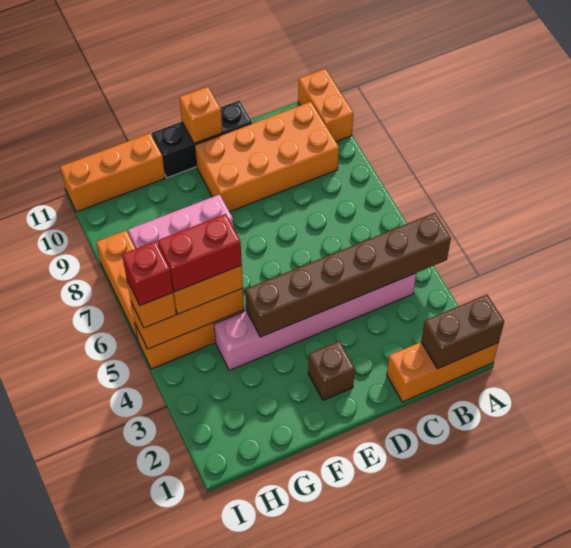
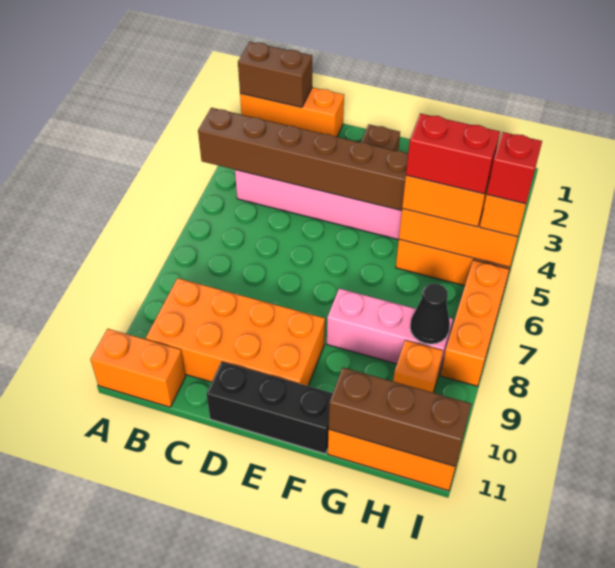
orange brick A10:A11 level 1 -> orange brick A11:B11 level 1
orange brick E11 level 2 -> orange brick H9 level 1
none -> brown brick G11:I11 level 2
none -> black cone H8 level 2

